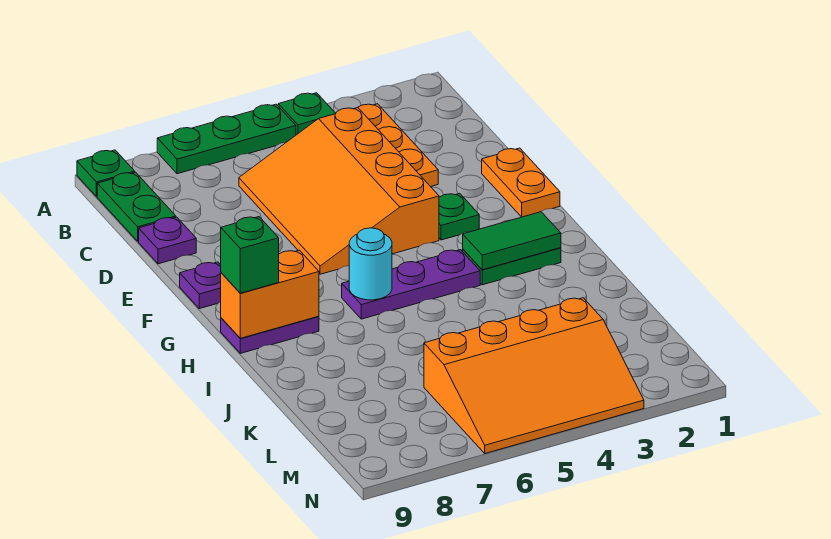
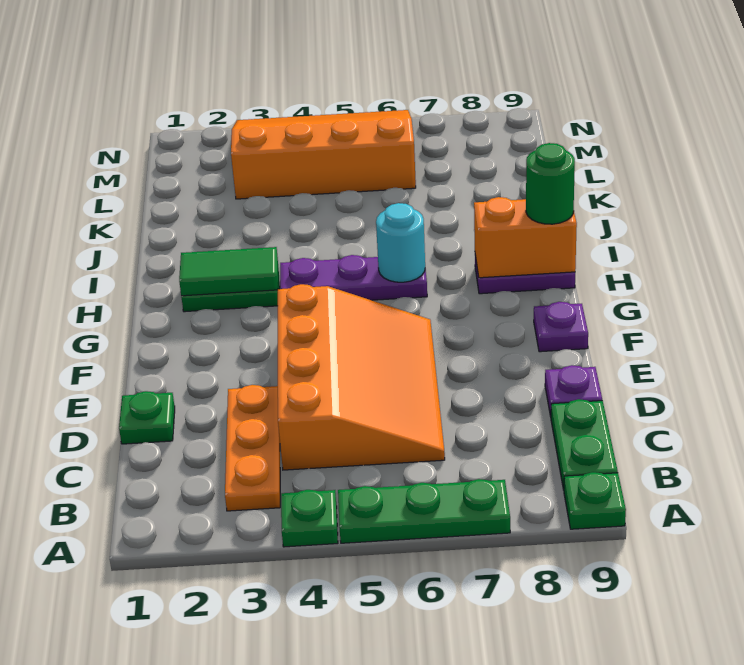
orange plate E1:F1 level 1 -> none
green plate F3 level 1 -> green plate D1 level 1
green brick H9 level 3 -> green round brick H9 level 3

